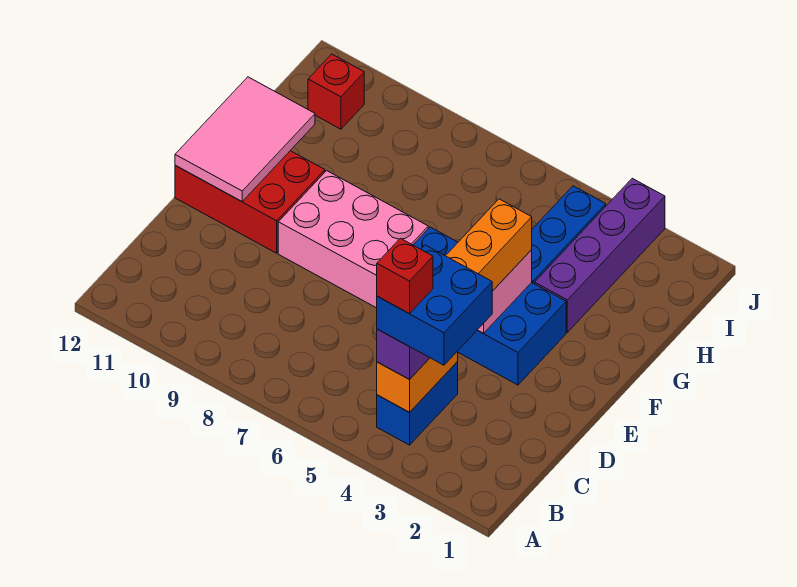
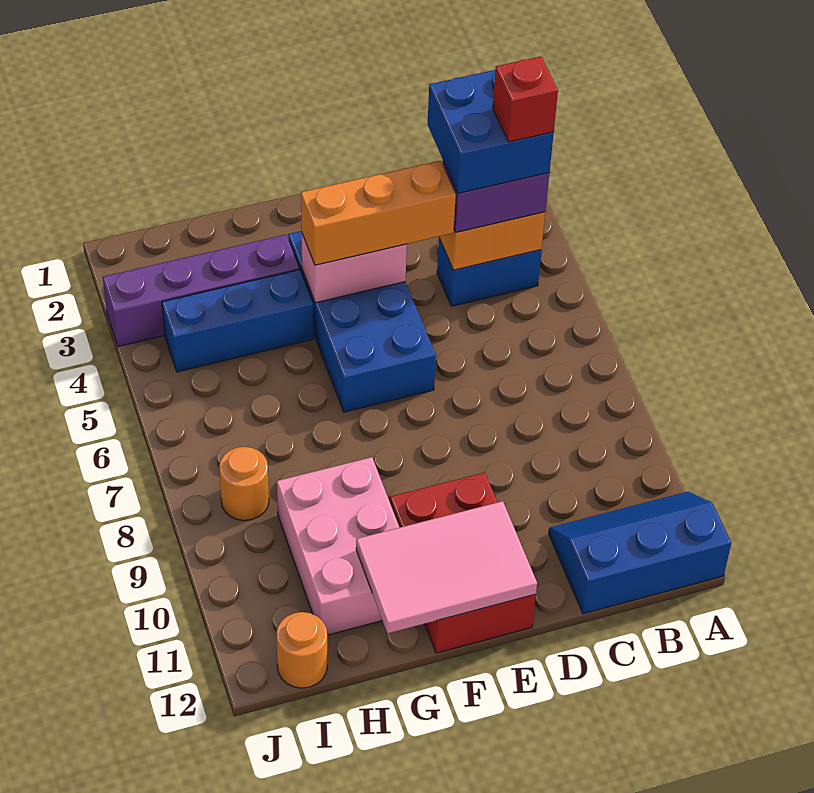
none -> blue slope A11:C12 level 1 top 12
pink brick E7:F9 level 1 -> pink brick G9:H11 level 1
none -> orange round brick I8 level 1
red brick I11 level 1 -> none
none -> orange round brick I12 level 1

